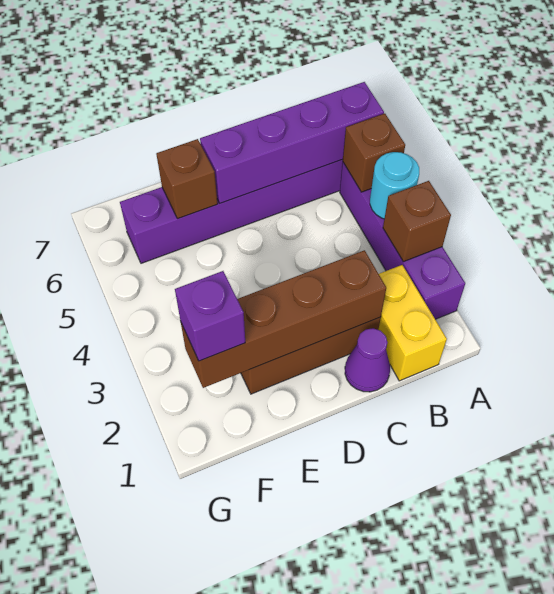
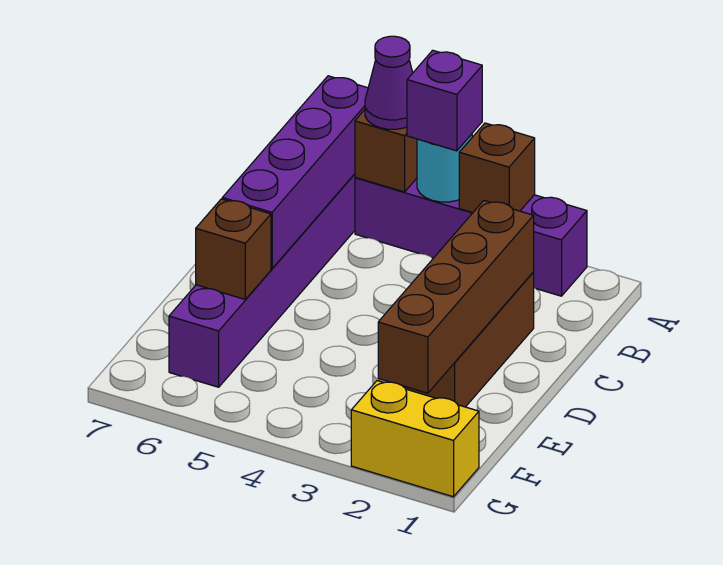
yellow brick B1:B2 level 1 -> yellow brick G1:G2 level 1
purple cone C1 level 1 -> purple cone A5 level 3
purple brick F2 level 3 -> purple brick A4 level 3

